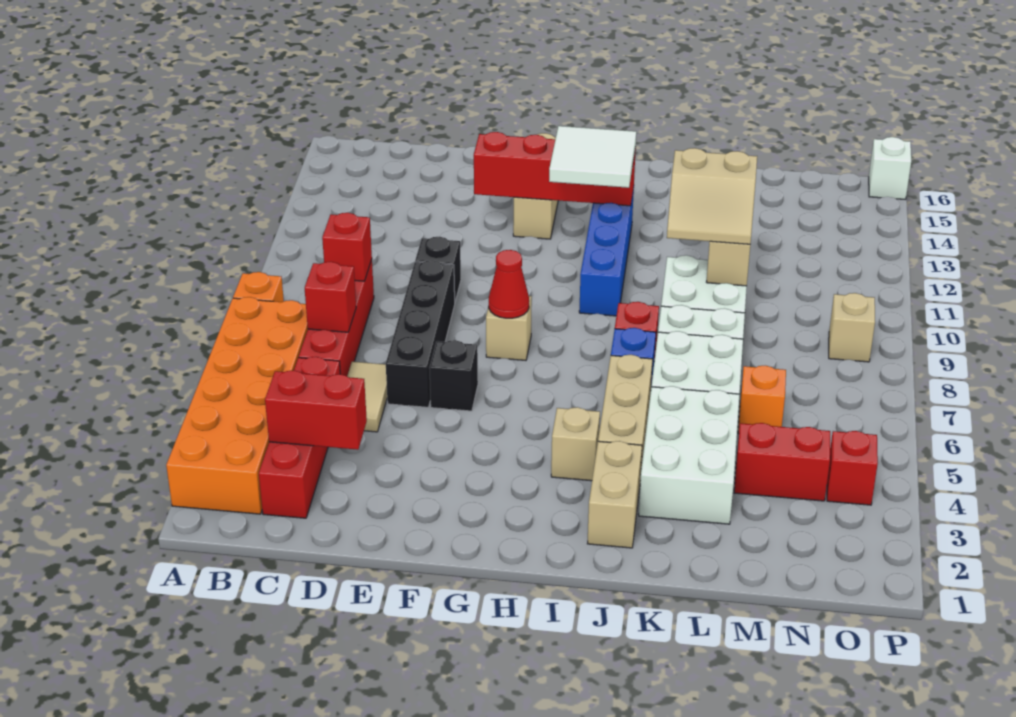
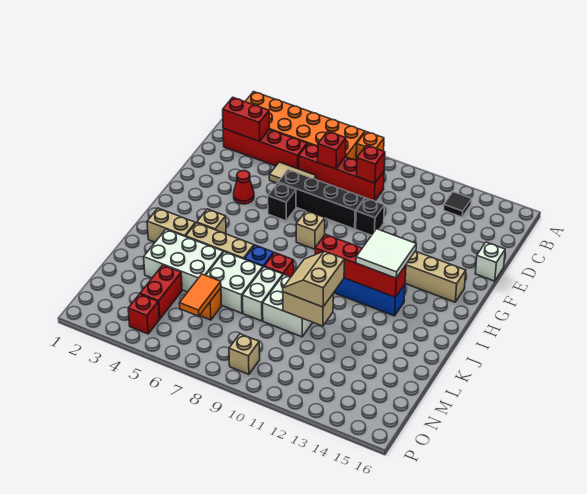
none -> black tile B13 level 1
red brick C3:D3 level 2 -> red brick C2:C3 level 2
red brick F13:I13 level 2 -> red brick I10:I13 level 2
red cone G8 level 2 -> red cone F4 level 1
none -> orange tile M6:N6 level 2
white brick P16 level 1 -> white brick E16 level 1

